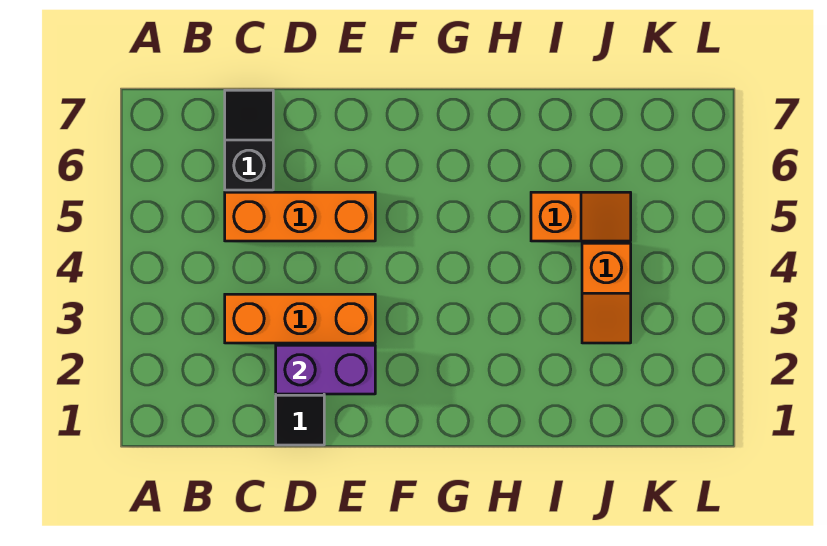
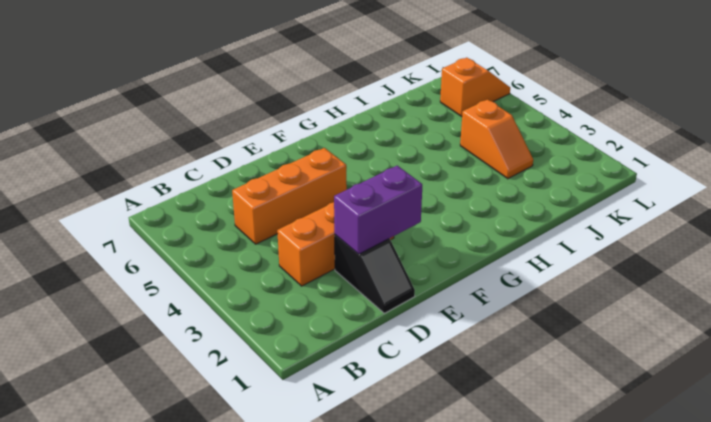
black slope C6:C7 level 1 top 6 -> none
orange slope I5:J5 level 1 top I -> orange slope K6:L6 level 1 top K

